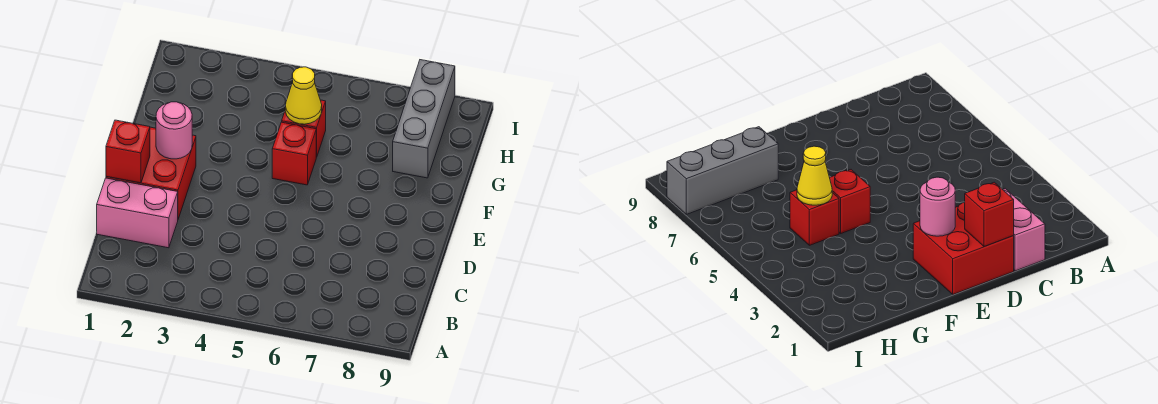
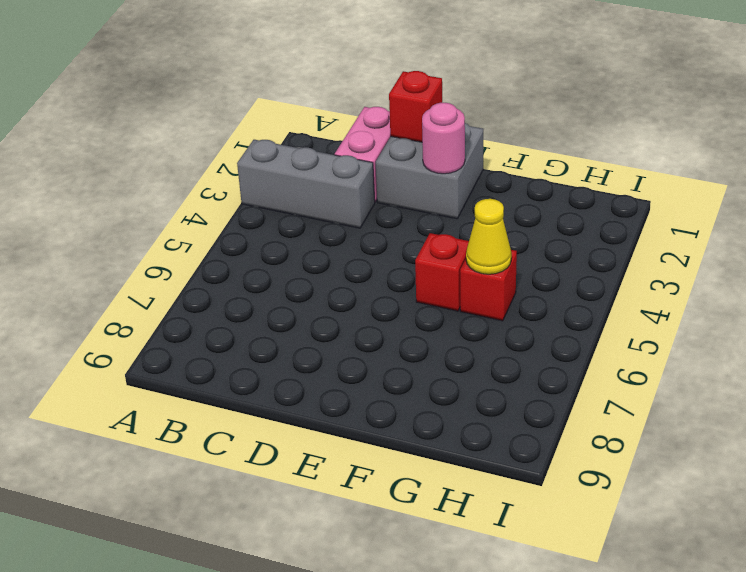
red brick D1:E2 level 1 -> grey brick D1:E2 level 1
grey brick G8:I8 level 1 -> grey brick A3:C3 level 1

